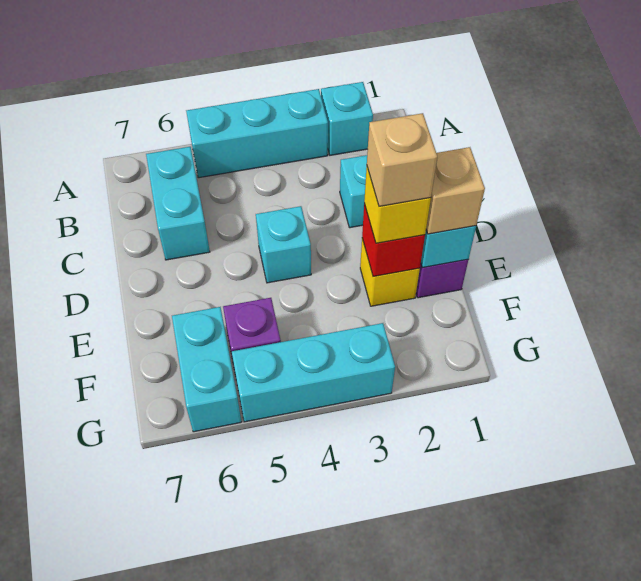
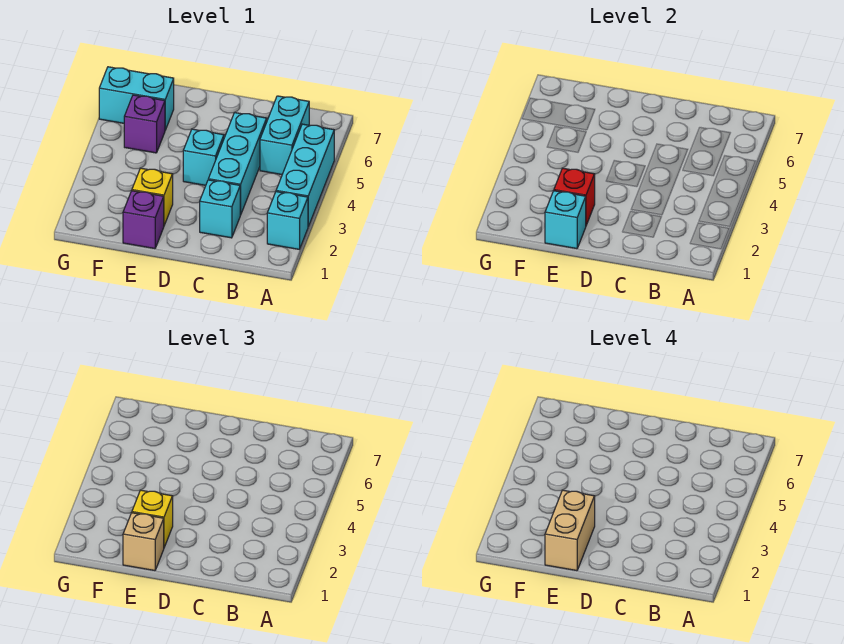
cyan brick B6:C6 level 1 -> cyan brick B5:B6 level 1
tan brick E2 level 4 -> tan brick E1:E2 level 4
cyan brick G3:G5 level 1 -> cyan brick C3:C5 level 1

